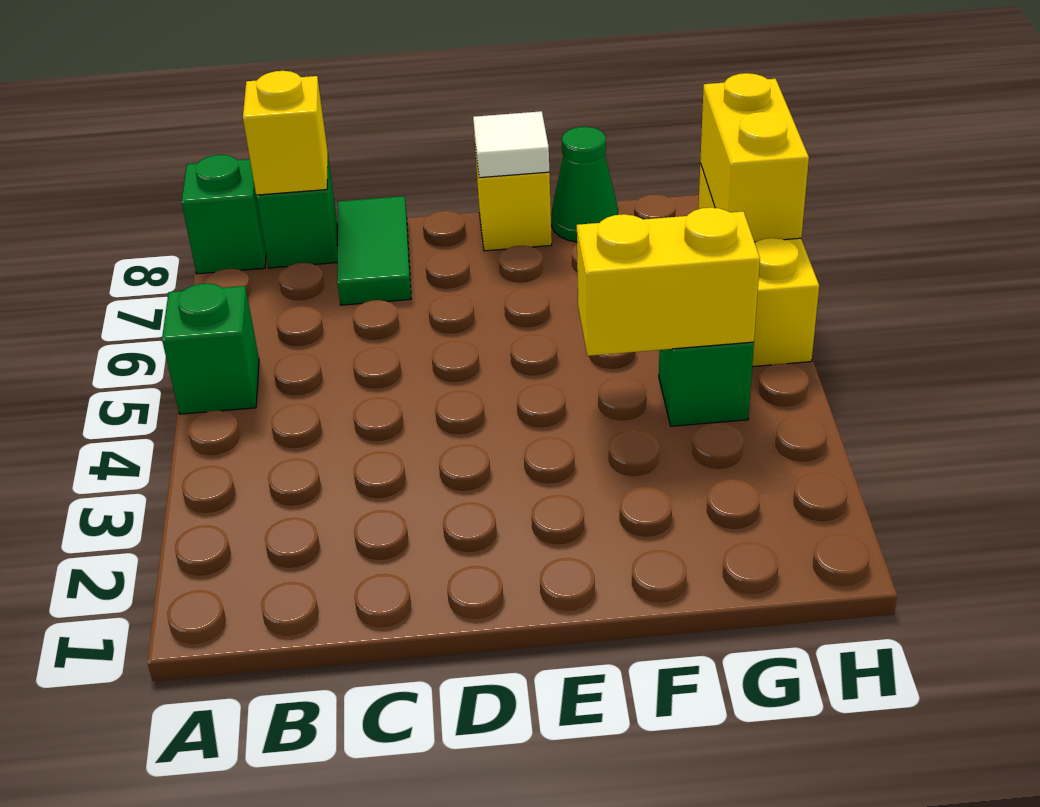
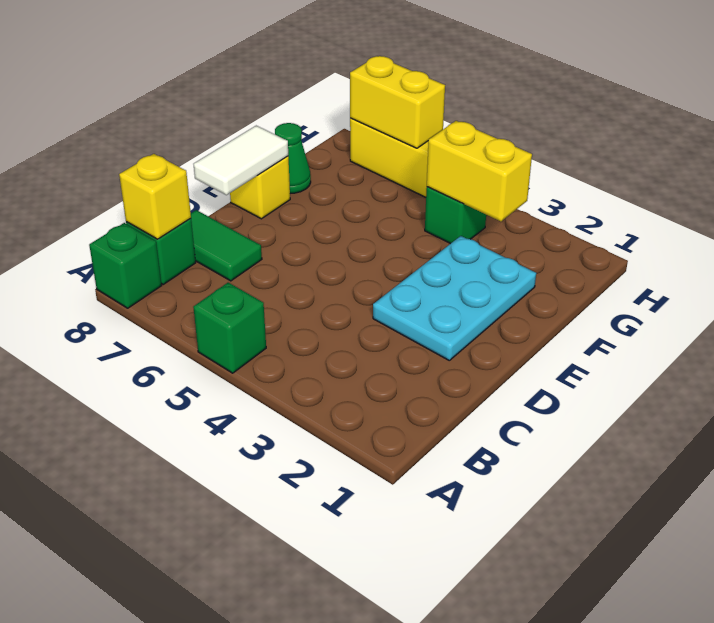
none -> cyan plate D2:F3 level 1
white tile E8 level 2 -> white tile D8:E8 level 2
yellow brick F4:G4 level 2 -> yellow brick G3:G4 level 2

